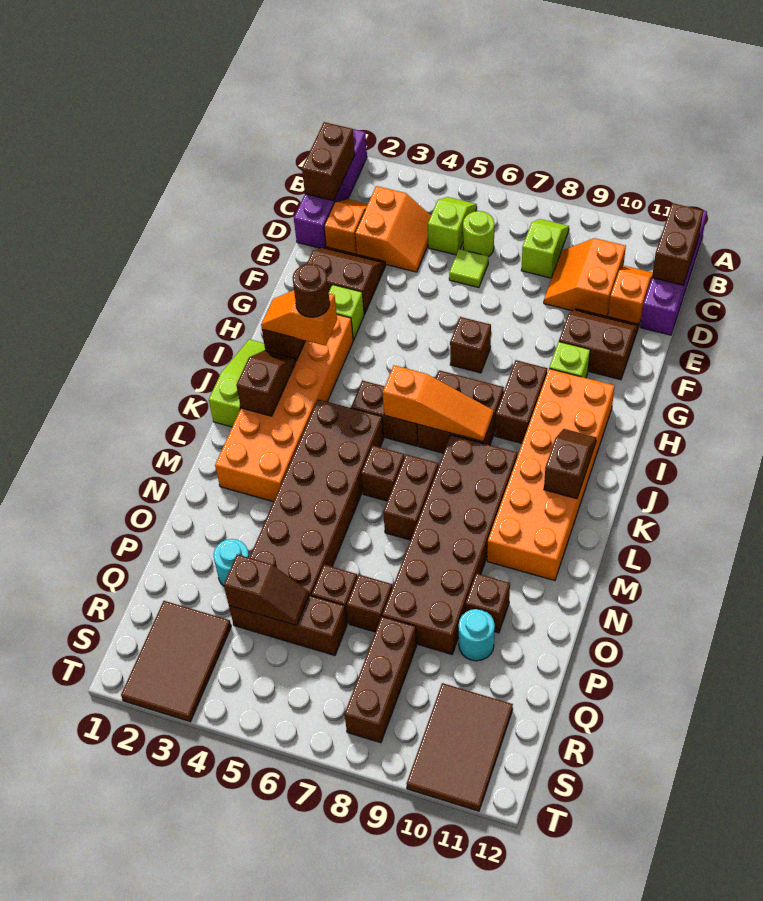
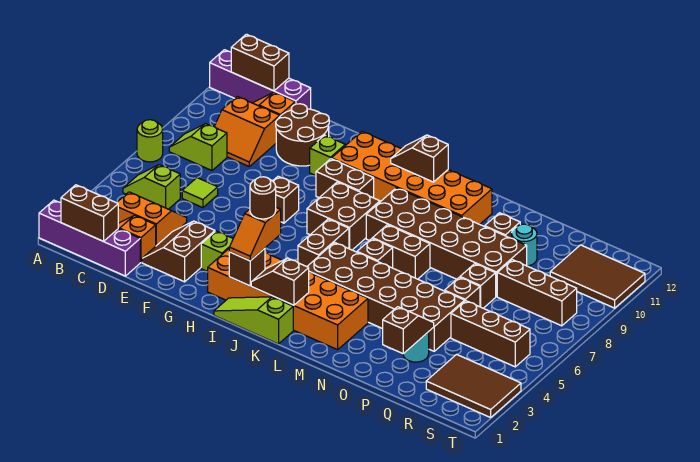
lime round brick C6 level 1 -> lime round brick A7 level 1
brown slope E10:F11 level 1 top F -> brown round brick E10:F11 level 1
orange slope J6:J8 level 2 top 6 -> none
brown brick Q4:Q6 level 1 -> brown brick Q5:S5 level 1
brown slope Q4:Q5 level 2 top 4 -> brown slope P2:P3 level 2 top 2

